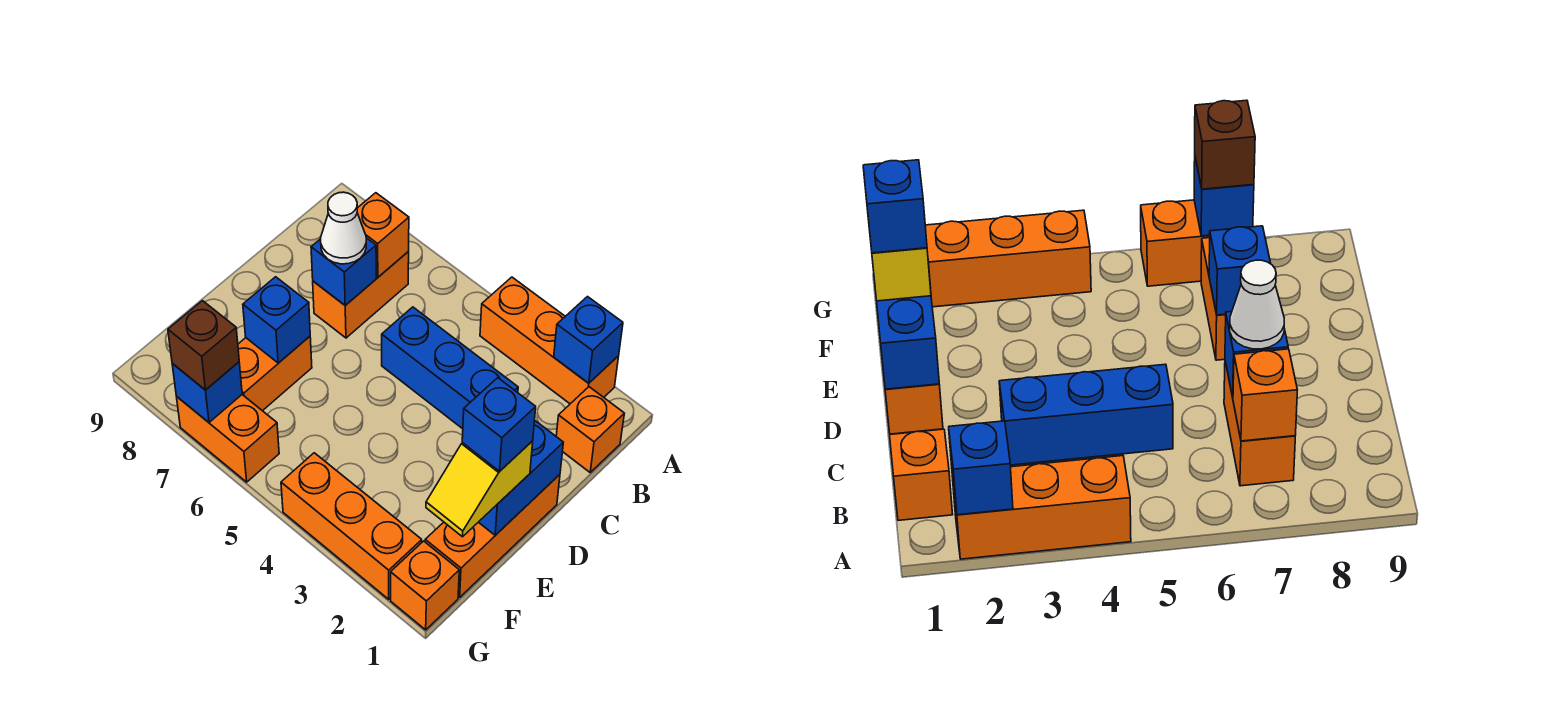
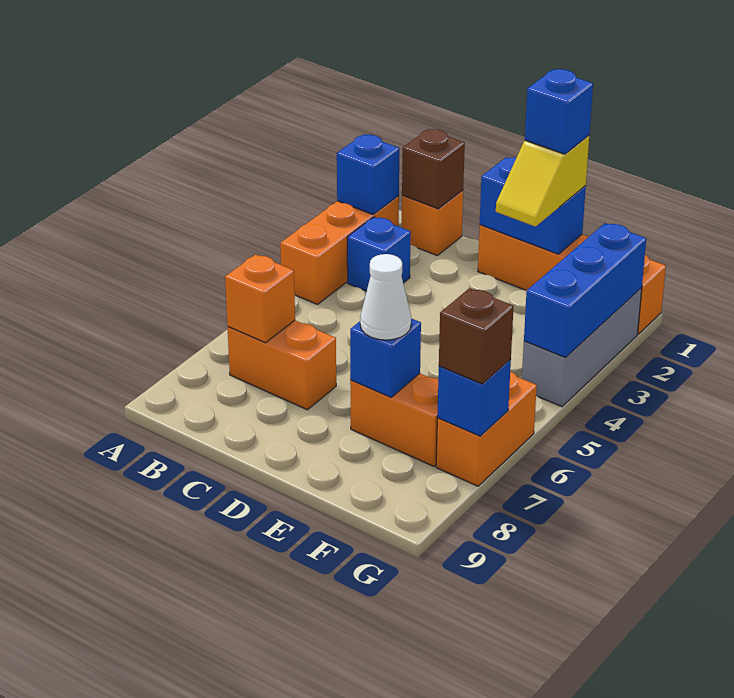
none -> brown brick B1 level 2
blue brick C3:C5 level 1 -> blue brick G2:G4 level 2
blue brick C7 level 2 -> blue brick B3 level 1
white cone C7 level 3 -> white cone E7 level 3
yellow slope E1:F1 level 3 top E -> yellow slope E1:E2 level 3 top 1
orange brick G2:G4 level 1 -> grey brick G2:G4 level 1

